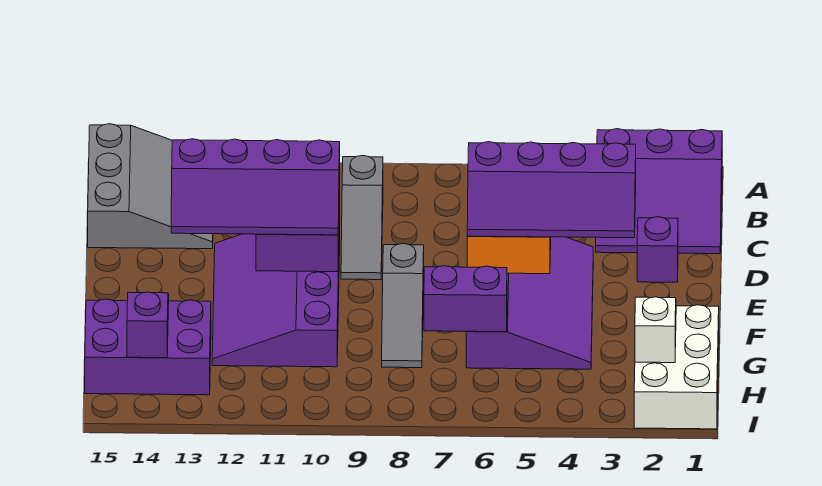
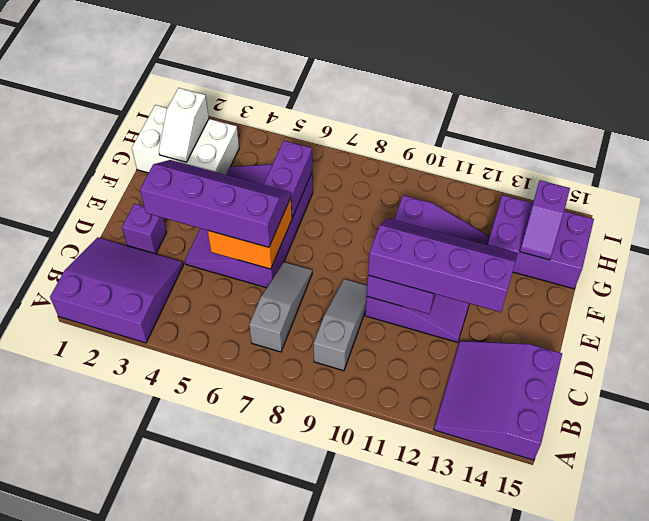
grey slope A13:C15 level 1 top 15 -> purple slope A13:C15 level 1 top 15
grey slope E8:G8 level 1 top E -> grey slope B7:D7 level 1 top B
white brick G1:I2 level 1 -> white brick G1:H3 level 1
purple brick G6:G7 level 2 -> purple brick F6:G6 level 2

